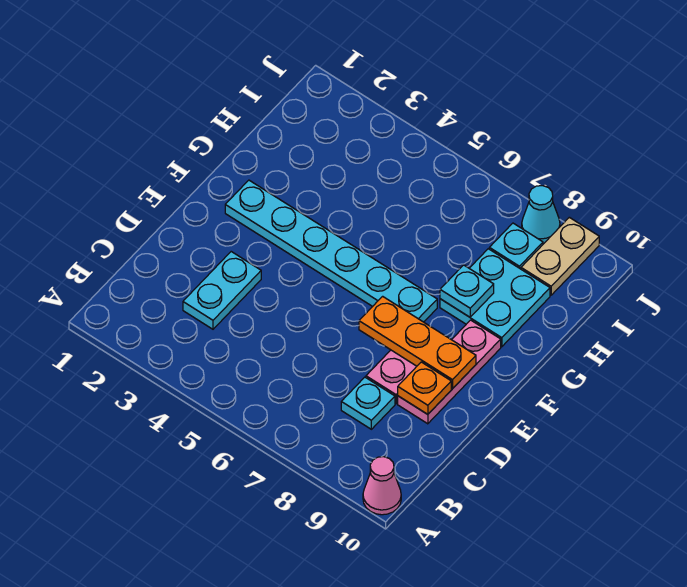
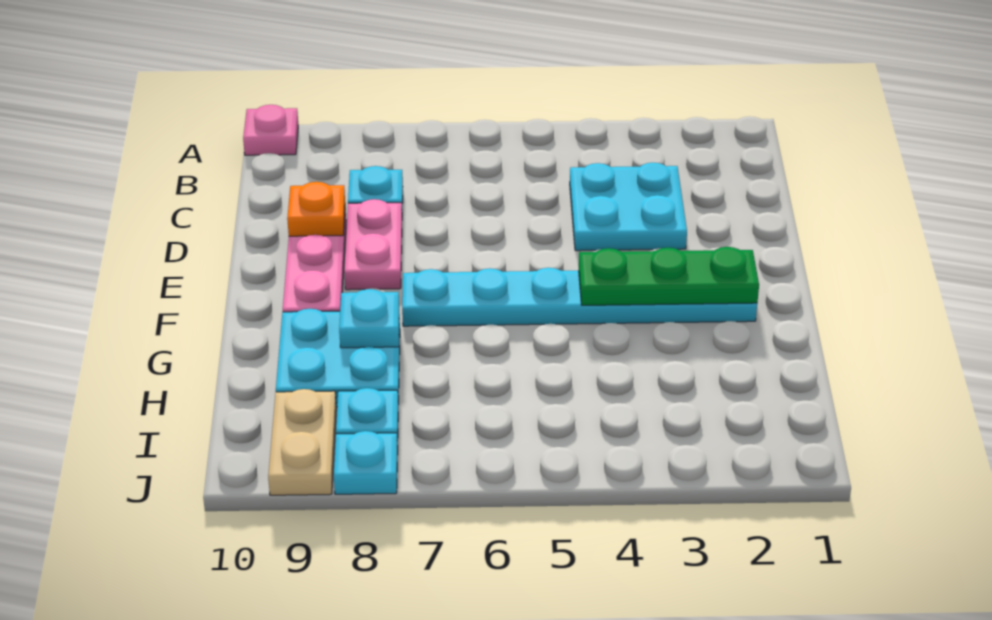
pink cone A10 level 1 -> pink plate A10 level 1
cyan plate C3:D3 level 1 -> cyan plate C3:D4 level 1
orange plate E7:E9 level 2 -> none
none -> green plate F2:F4 level 2
cyan cone J8 level 1 -> cyan plate J8 level 1

